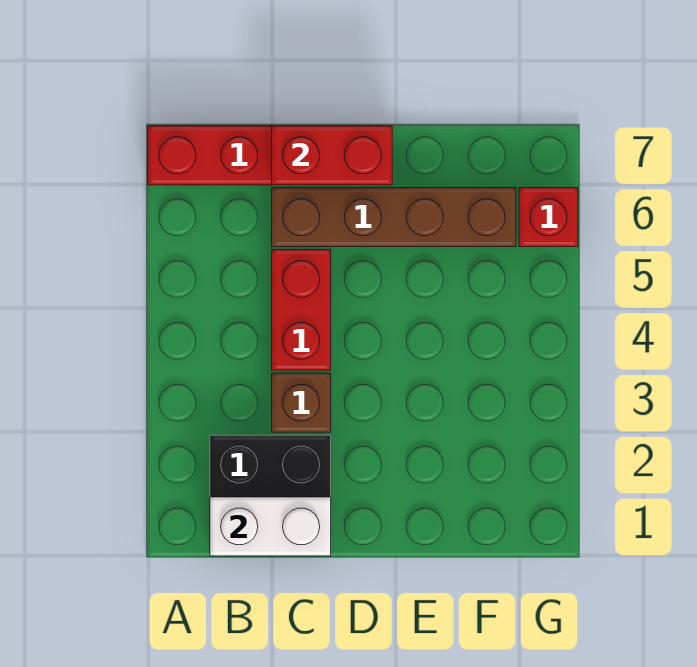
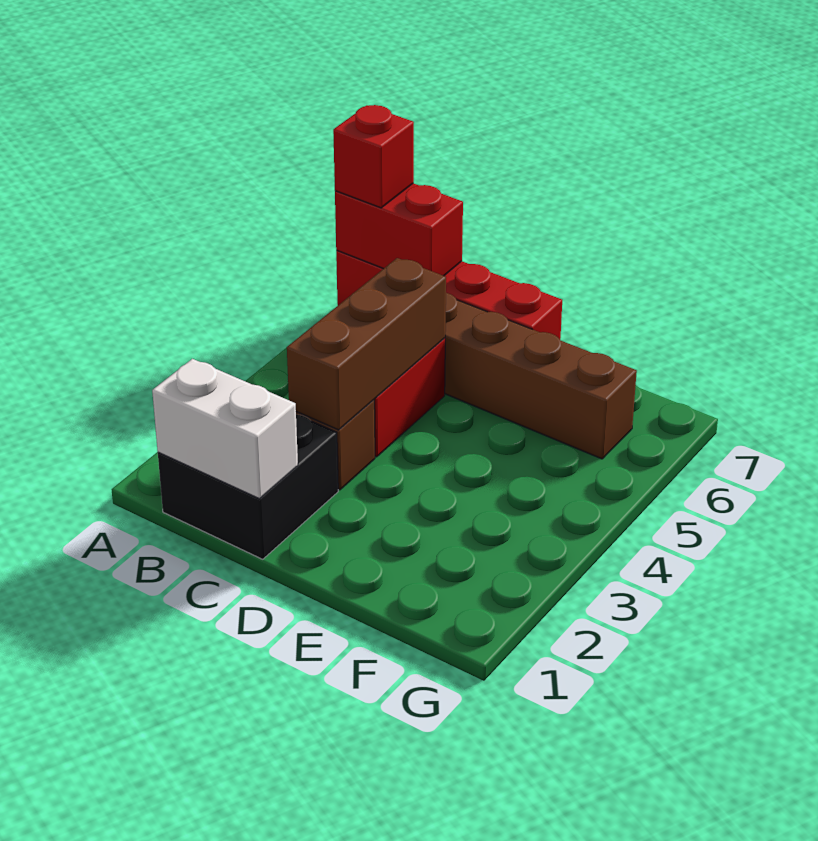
none -> brown brick C3:C5 level 2
red brick C7:D7 level 2 -> red brick A7:B7 level 2
red brick G6 level 1 -> red brick A7 level 3

